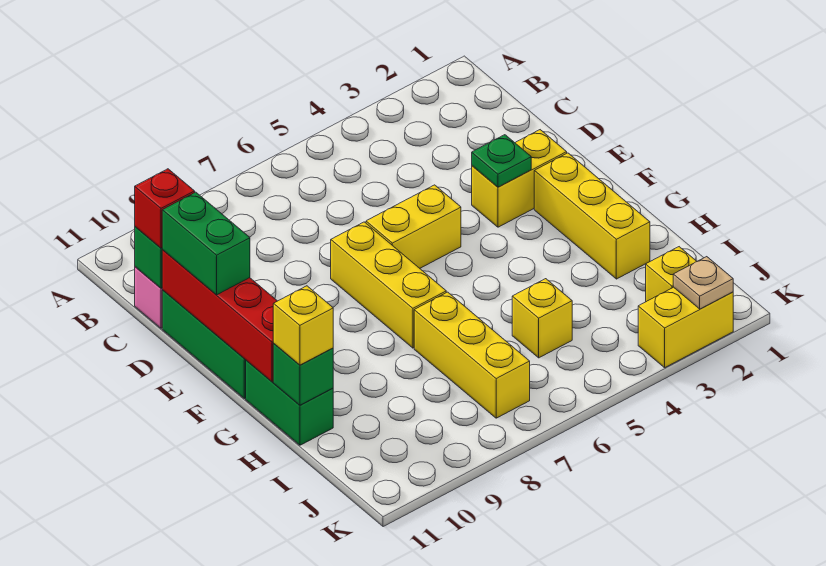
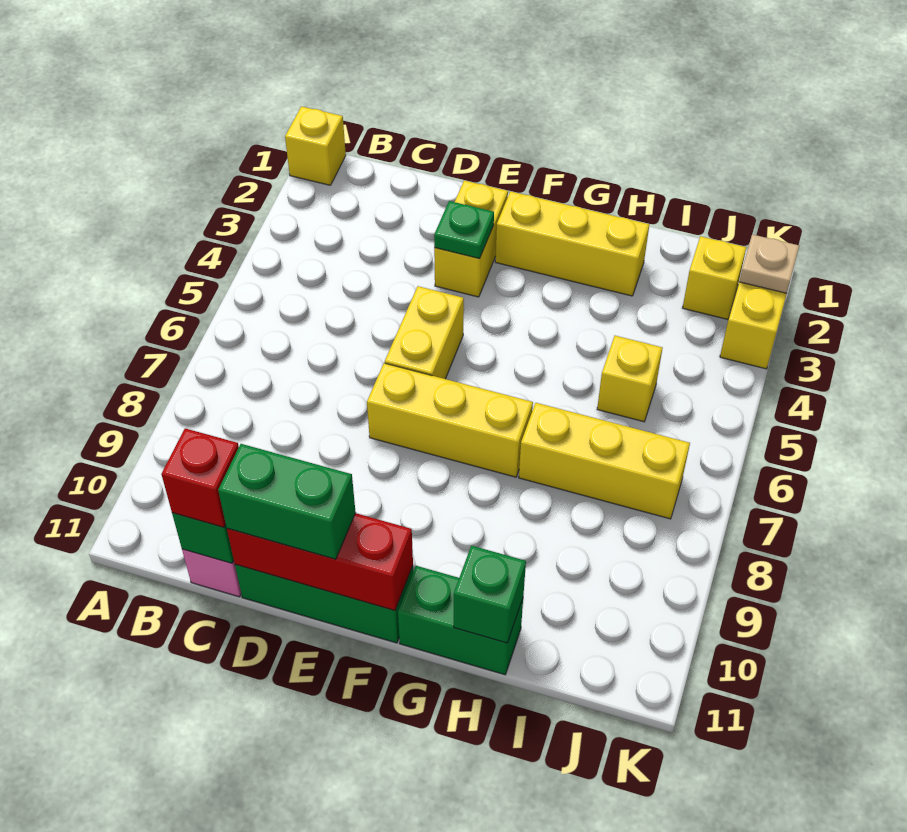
red brick D11:G11 level 2 -> red brick D11:F11 level 2
yellow brick H11 level 3 -> yellow brick A1 level 1

